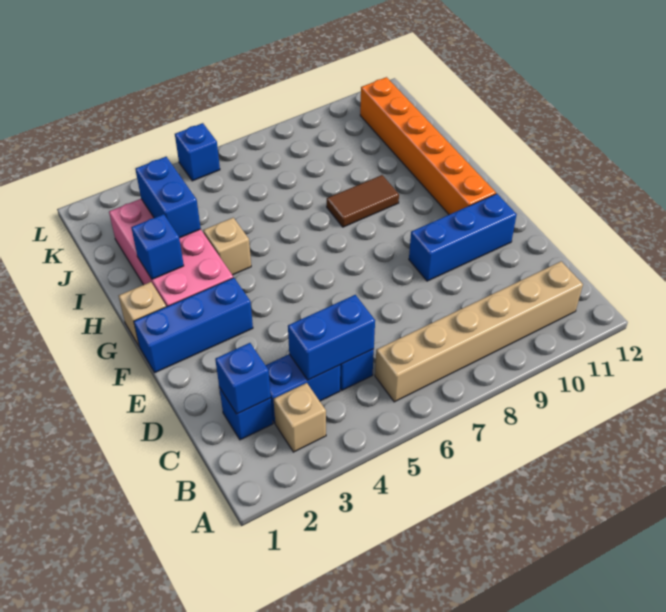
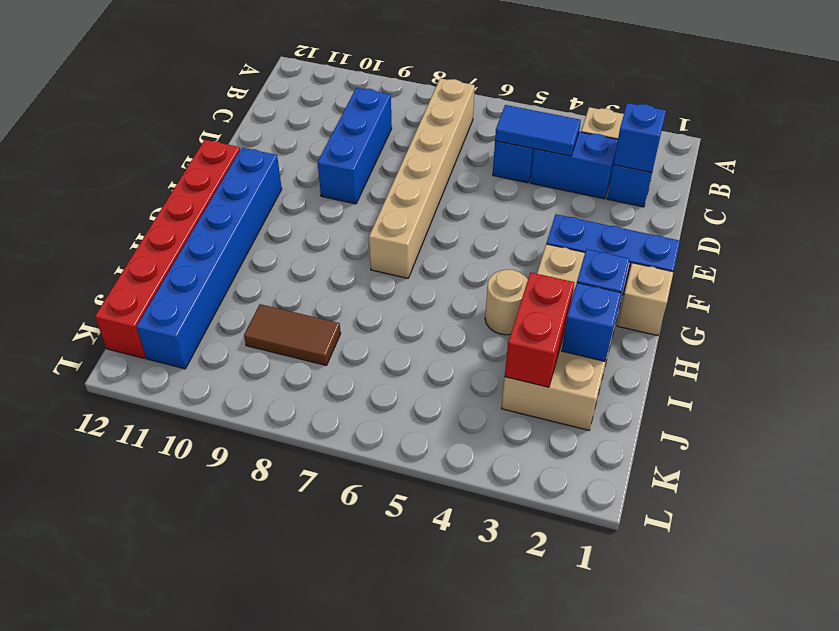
tan brick B6:B11 level 1 -> tan brick B7:G7 level 1
blue brick C4:C5 level 2 -> blue tile C4:C5 level 2
blue brick E9:E11 level 1 -> blue brick C9:E9 level 1
orange brick F11:K11 level 1 -> blue brick F11:K11 level 1
none -> red brick F12:K12 level 1
pink brick G2:J3 level 1 -> tan brick G2:J3 level 1
tan brick H4 level 1 -> tan round brick H4 level 1
brown tile H8:H9 level 1 -> brown tile J8:J9 level 1
blue brick I3:J3 level 2 -> red brick I3:J3 level 2
blue brick L5 level 1 -> blue brick I2 level 2

